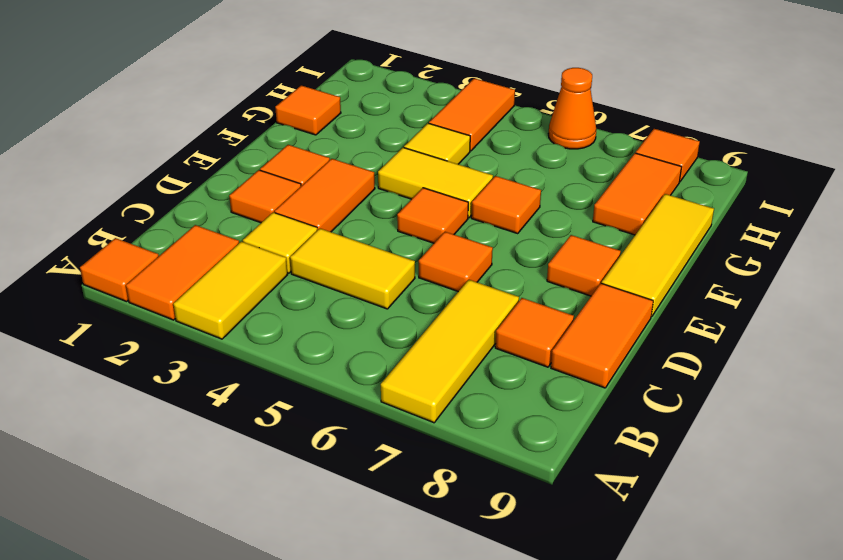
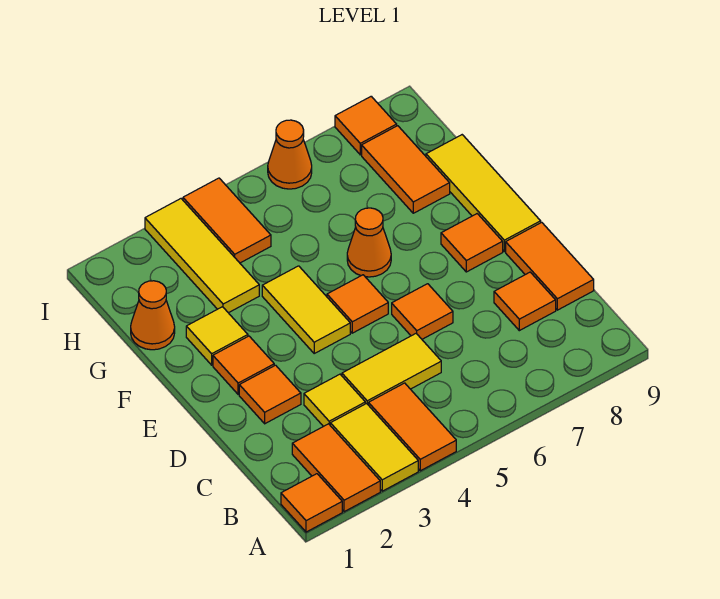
yellow tile A7:C7 level 1 -> yellow tile G3:I3 level 1
orange tile D3:E3 level 1 -> orange tile A4:B4 level 1
yellow tile F4:F5 level 1 -> yellow tile E4:F4 level 1
orange tile F6 level 1 -> orange cone F6 level 1
orange tile G1 level 1 -> orange cone G1 level 1
yellow tile G4 level 1 -> yellow tile F2 level 1

